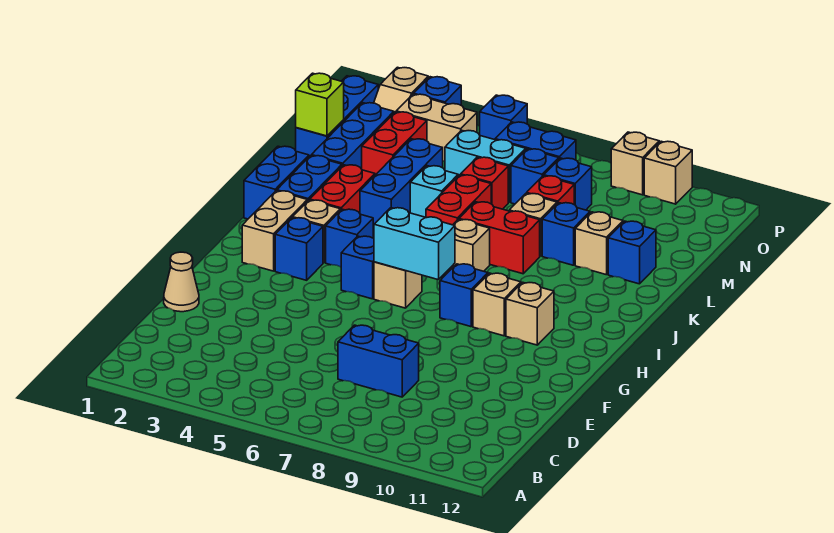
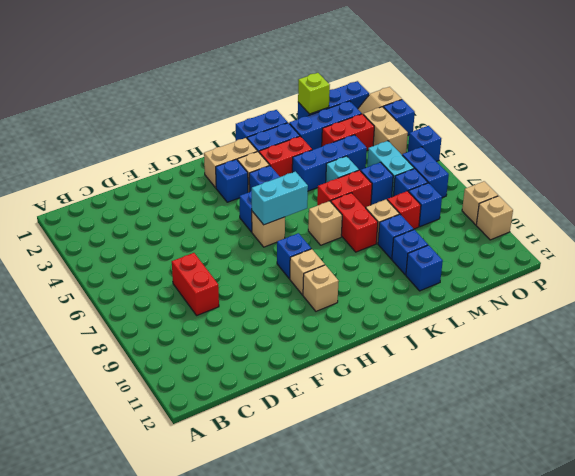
blue brick D7:D8 level 1 -> red brick D7:D8 level 1
tan cone E1 level 1 -> none
cyan brick H6:H7 level 2 -> cyan brick H6:I6 level 2
tan brick L10 level 1 -> blue brick L10 level 1
red brick M6 level 1 -> blue brick M6 level 1

